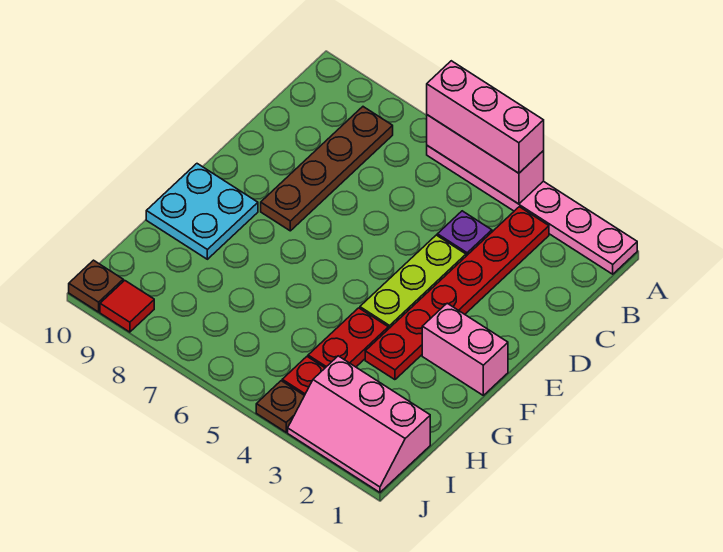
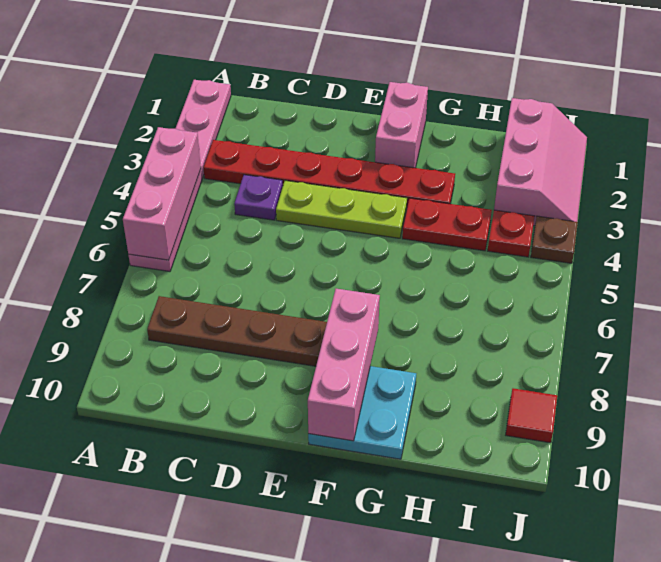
pink brick A4:A6 level 3 -> pink brick F8:F10 level 2
brown plate J10 level 1 -> none

